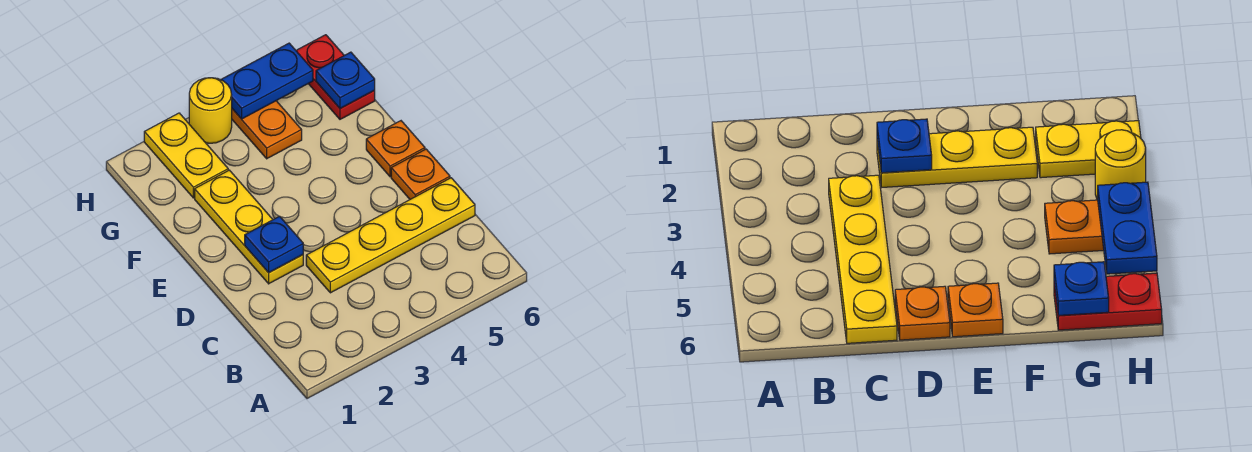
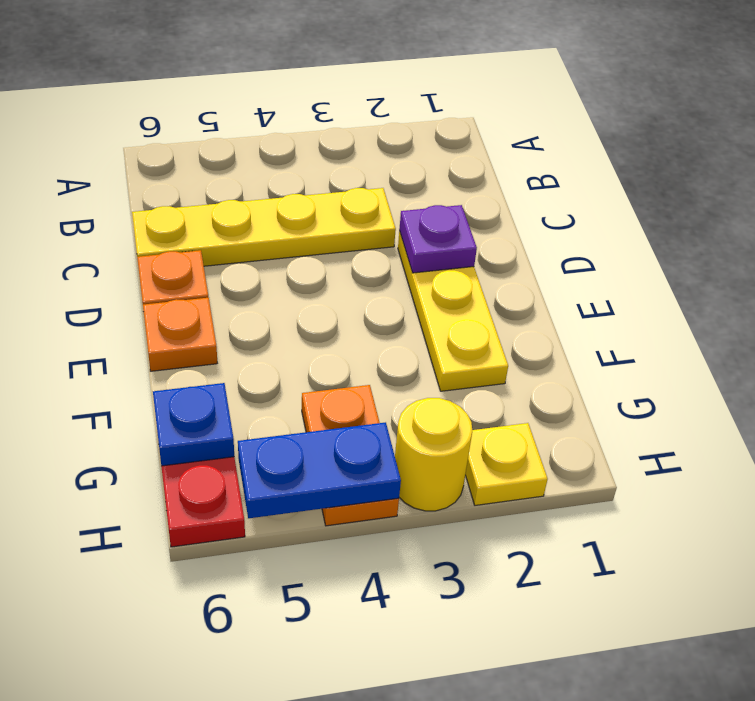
blue plate D2 level 2 -> purple plate D2 level 2
yellow plate G2:H2 level 1 -> yellow plate H2 level 1

